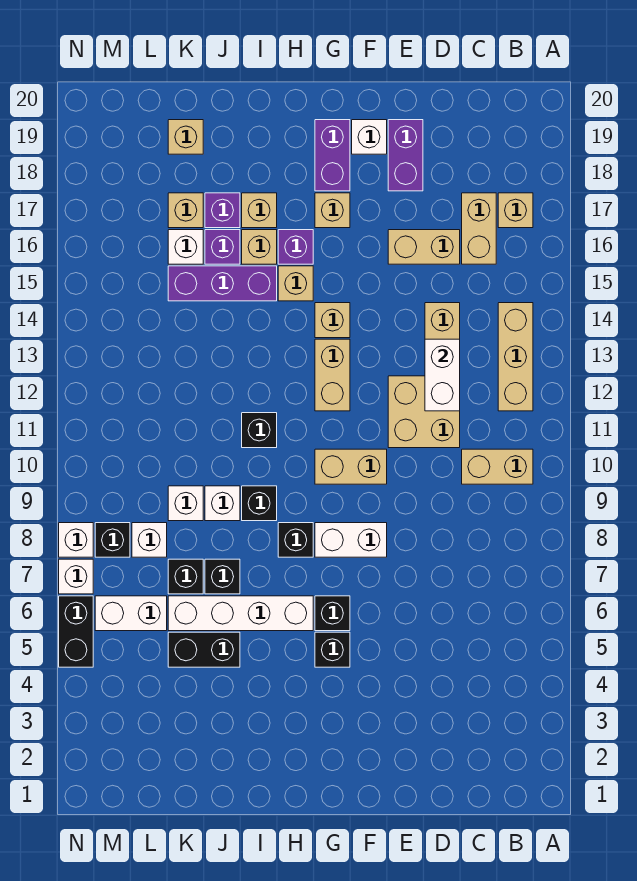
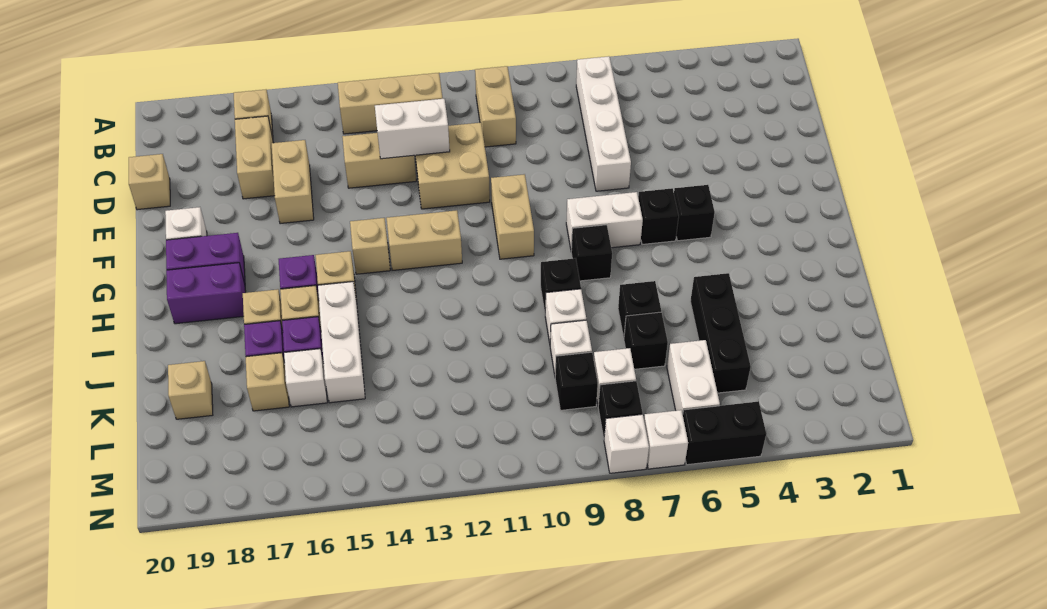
tan brick C16:C17 level 1 -> tan brick C17:D17 level 1
purple brick E18:E19 level 1 -> purple brick H18:H19 level 1
white brick F8:G8 level 1 -> white brick G7:G8 level 1
tan brick G17 level 1 -> tan brick D20 level 1
white brick H6:K6 level 1 -> white brick B7:E7 level 1
black brick I11 level 1 -> black brick L9 level 1
purple brick I15:K15 level 1 -> white brick I15:K15 level 1
black brick J5:K5 level 1 -> black brick J5:L5 level 1

